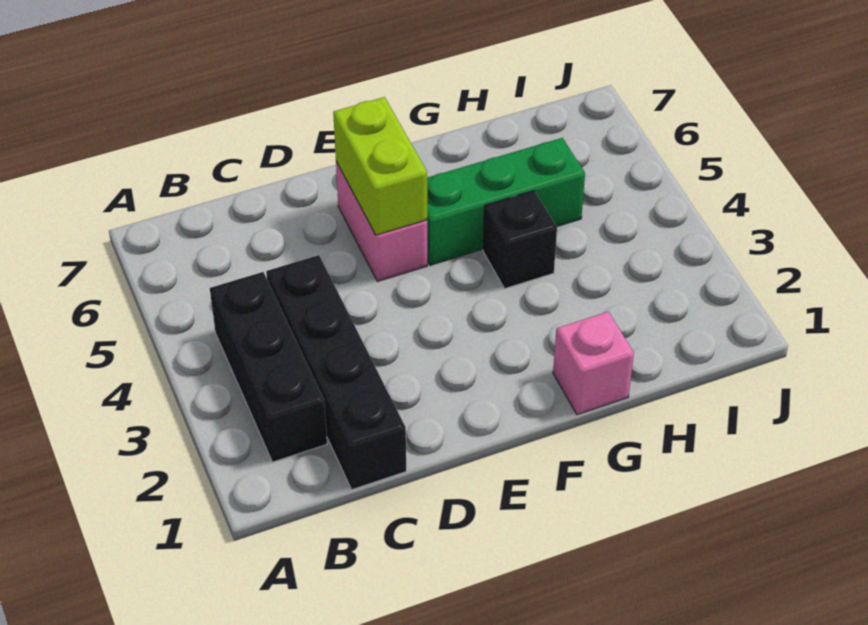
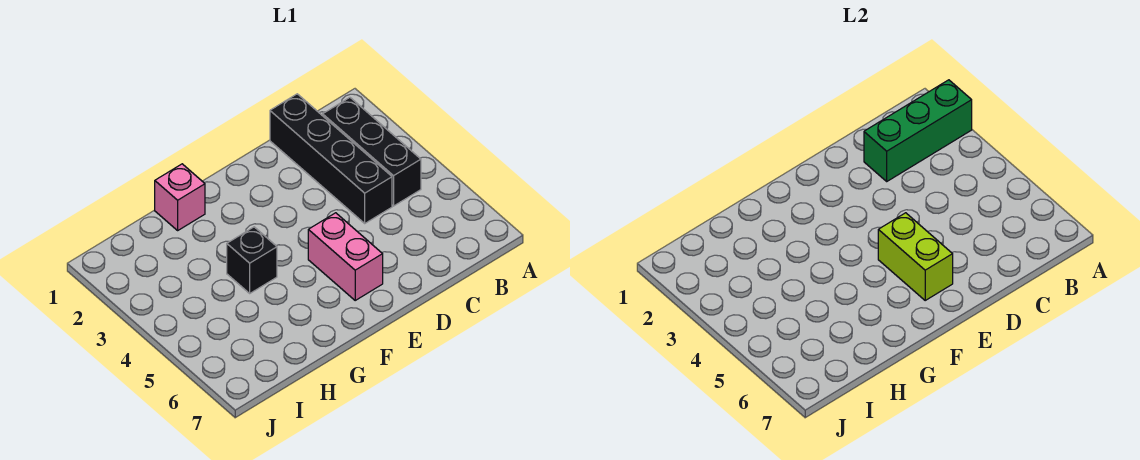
green brick F5:H5 level 1 -> green brick A2:C2 level 2

